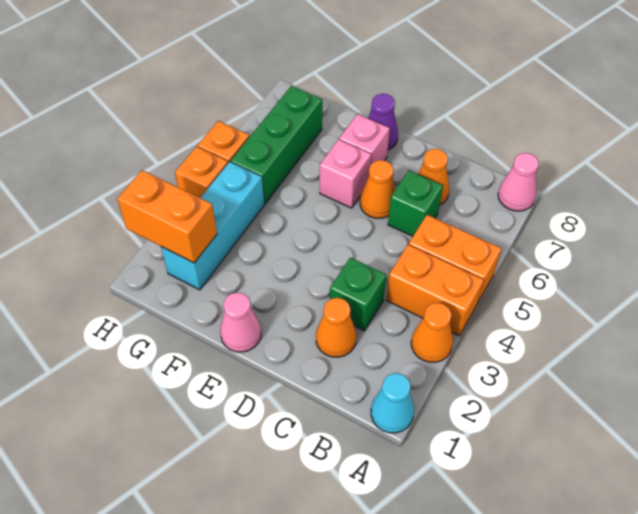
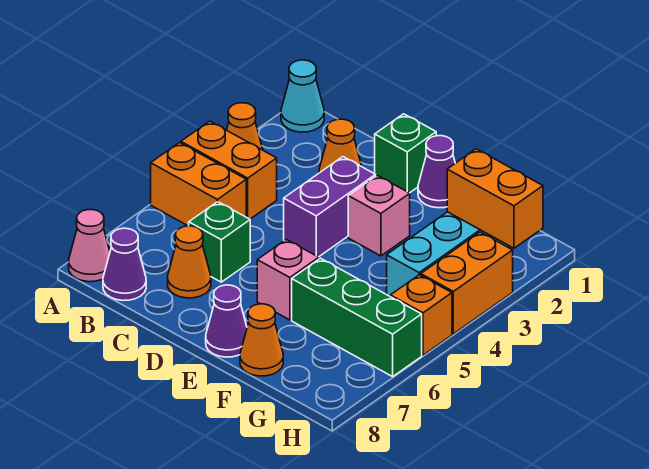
none -> purple cone B8 level 1
green brick C3 level 1 -> green brick D1 level 1
none -> purple brick D3:D4 level 1
orange cone D6 level 1 -> orange cone F8 level 1
pink cone E1 level 1 -> purple cone E1 level 1
pink brick E7 level 1 -> pink brick E3 level 1
green brick G5:G7 level 1 -> green brick F6:H6 level 1
orange brick H4 level 1 -> orange brick H3:H4 level 1

